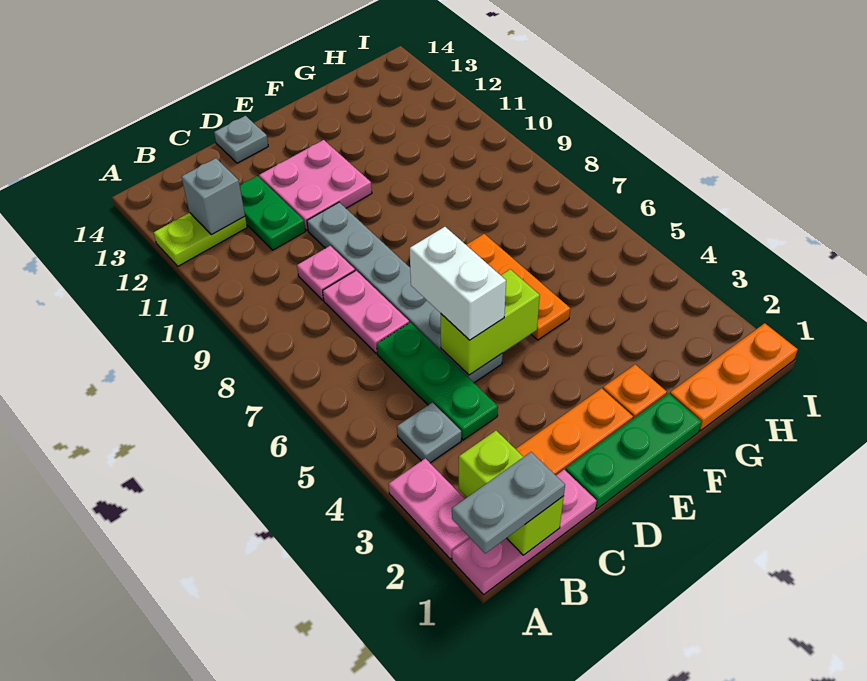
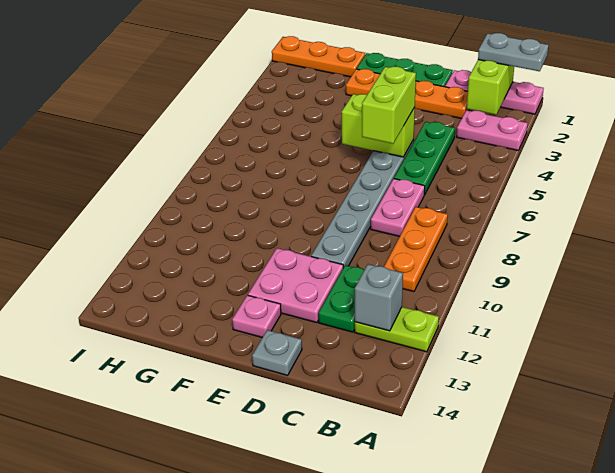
pink plate A2:A3 level 1 -> pink plate A3:B3 level 1
grey plate B4 level 1 -> none
pink plate C9 level 1 -> pink plate E13 level 1
white brick D5:D6 level 3 -> lime brick D5:D6 level 3
orange plate F5:F7 level 1 -> orange plate B8:B10 level 1

